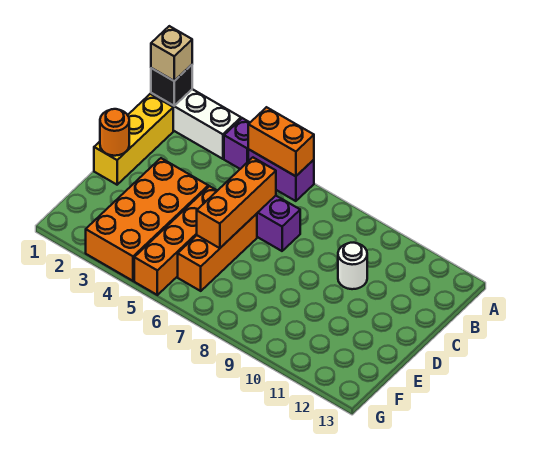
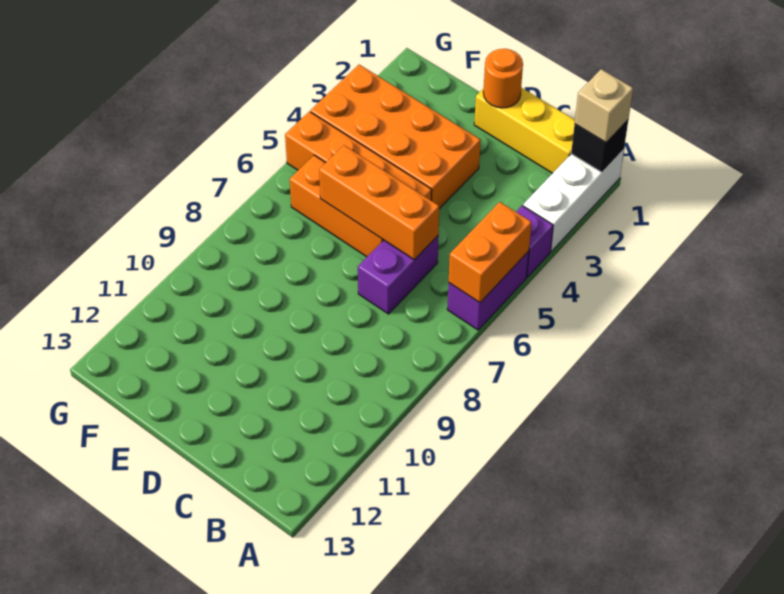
white round brick C10 level 1 -> none

